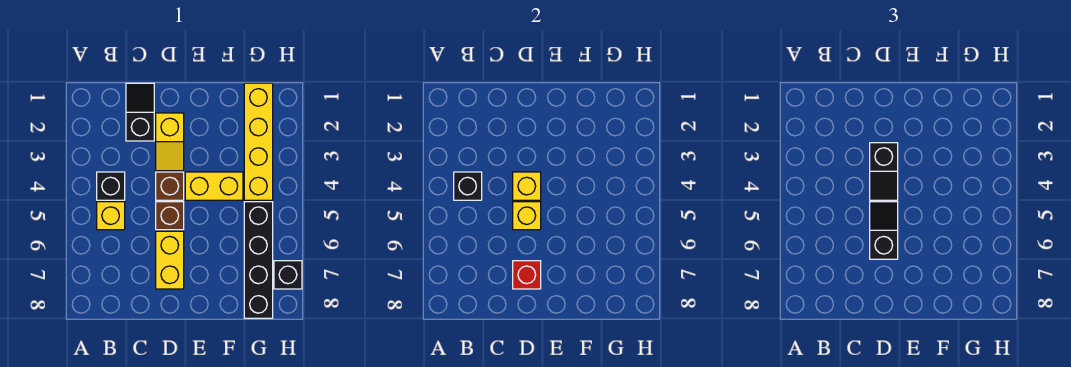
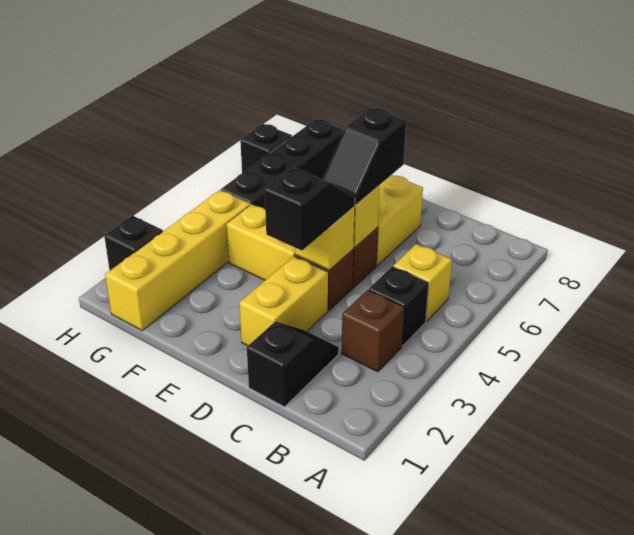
none -> brown brick B3 level 1
black brick B4 level 2 -> black brick H2 level 1
black slope C1:C2 level 1 top 2 -> black slope C1:C2 level 1 top 1
yellow slope D2:D3 level 1 top 2 -> yellow brick D2:D3 level 1
red brick D7 level 2 -> none

